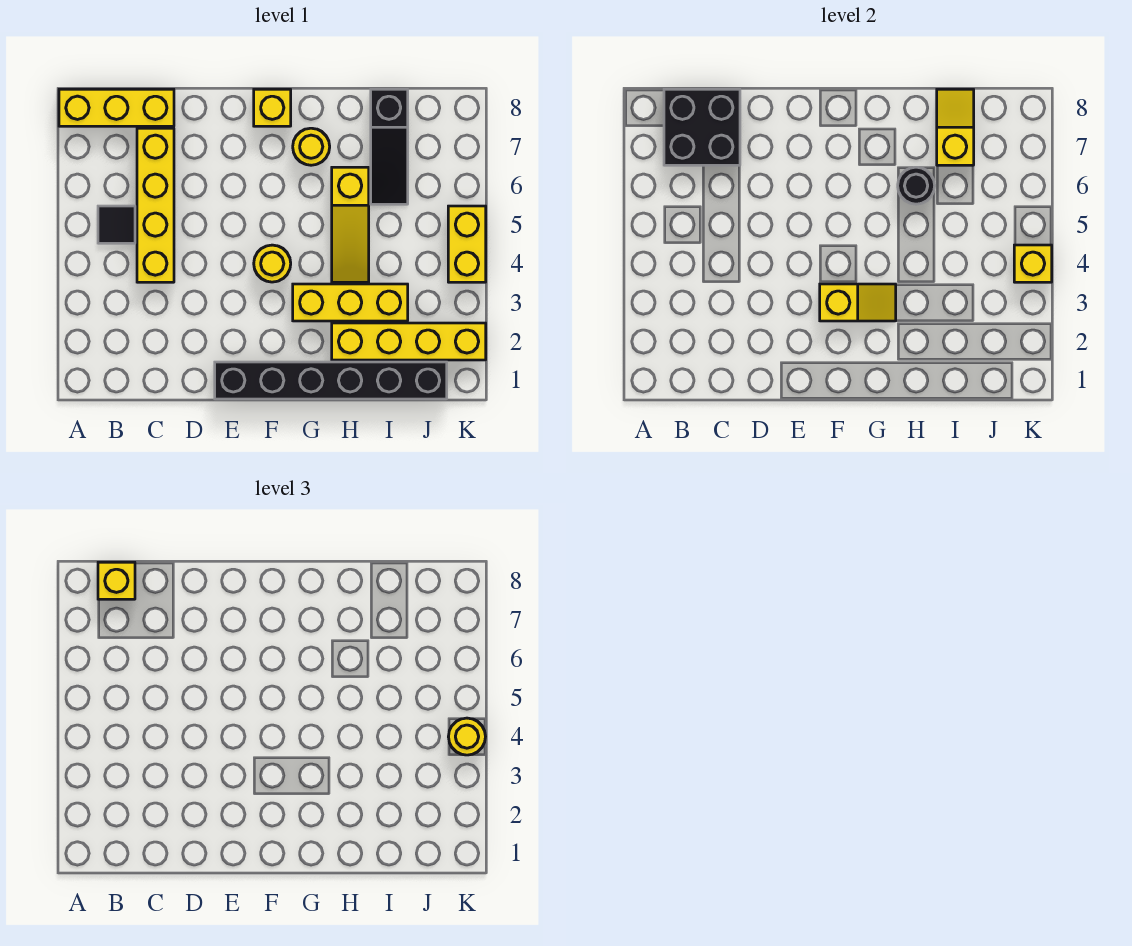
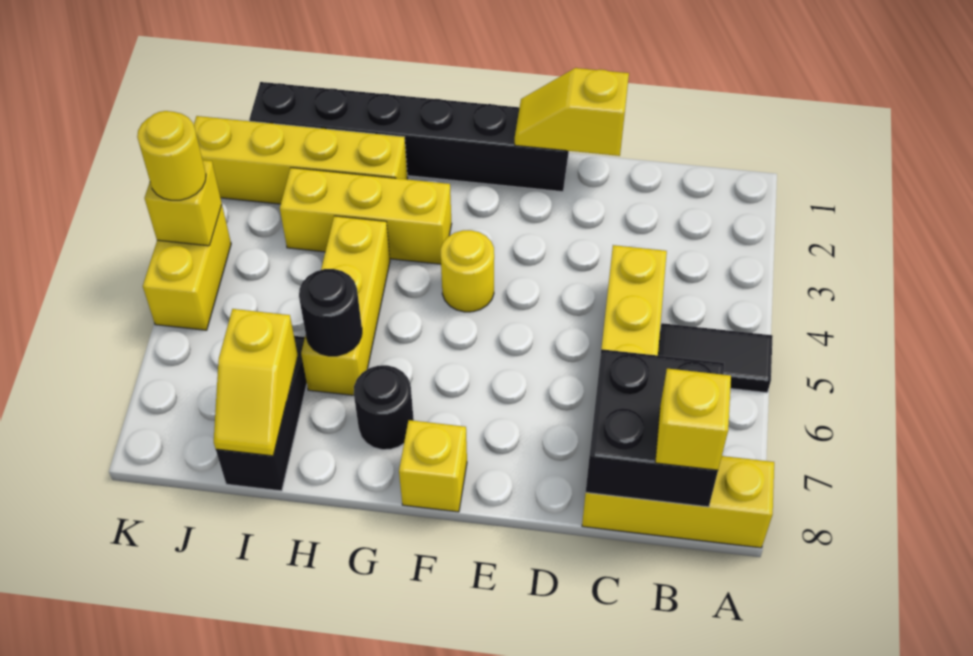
black tile B5 level 1 -> black tile A5:B5 level 1
yellow slope F3:G3 level 2 top F -> yellow slope D1:E1 level 2 top D
yellow round brick G7 level 1 -> black round brick G7 level 1
yellow slope H4:H6 level 1 top 6 -> yellow brick H4:H6 level 1

